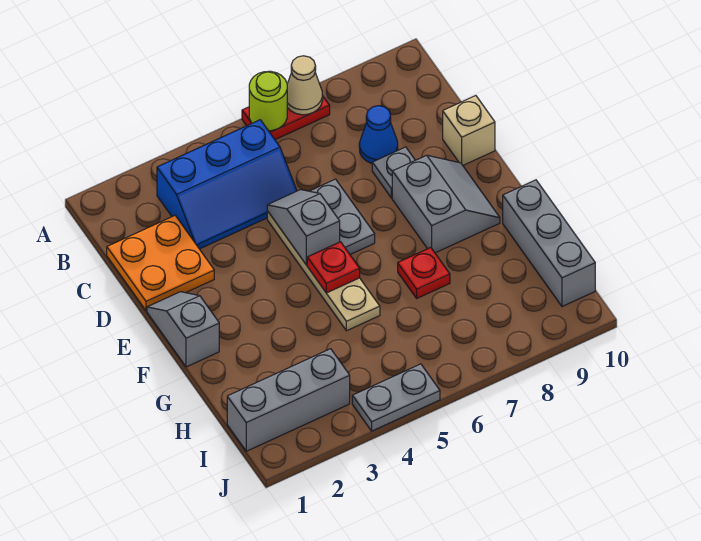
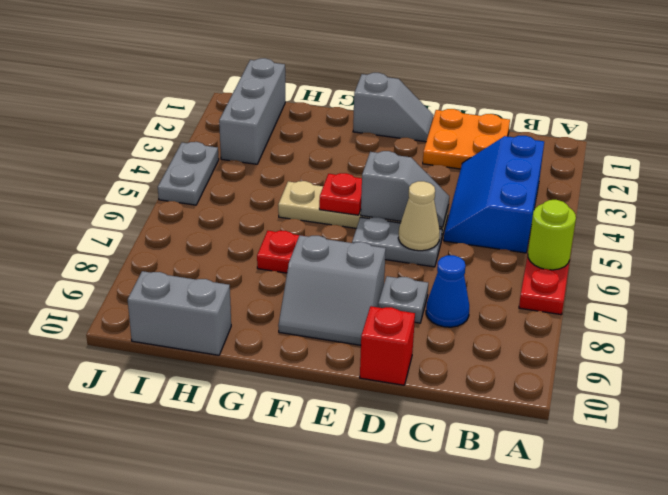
tan cone A7 level 2 -> tan cone D6 level 2
tan brick D10 level 1 -> red brick D10 level 1
grey brick G10:I10 level 1 -> grey brick H10:I10 level 1

